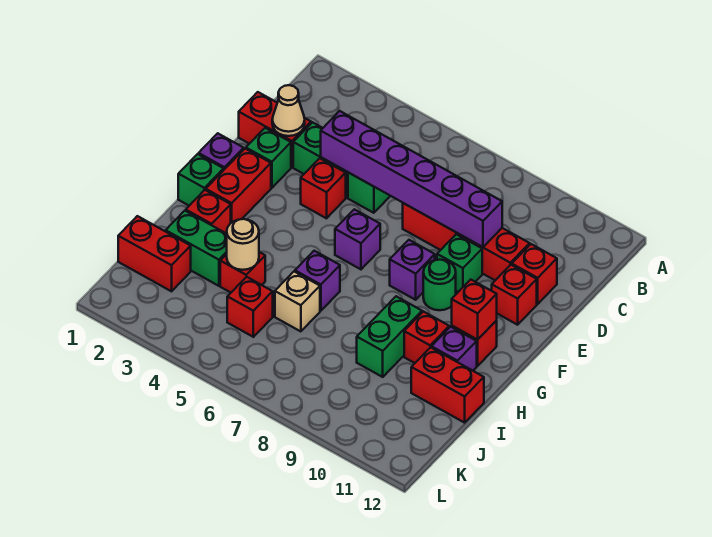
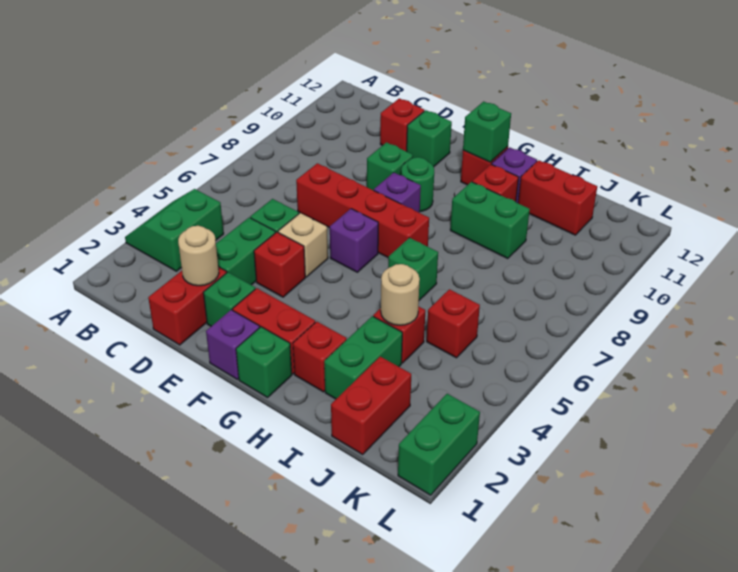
none -> green slope A3:B4 level 1 top B
tan cone D2 level 2 -> tan round brick D2 level 2
purple brick D4:D9 level 2 -> none
red brick D7:D10 level 1 -> red brick D7:G7 level 1
red brick E11 level 1 -> green brick E11 level 1
red brick G11 level 2 -> green brick G11 level 2
purple brick H6 level 1 -> green brick H6 level 1
tan brick I6 level 1 -> tan brick E5 level 1
red brick I11:I12 level 1 -> red brick I11:J11 level 1
none -> green brick L1:L2 level 1

